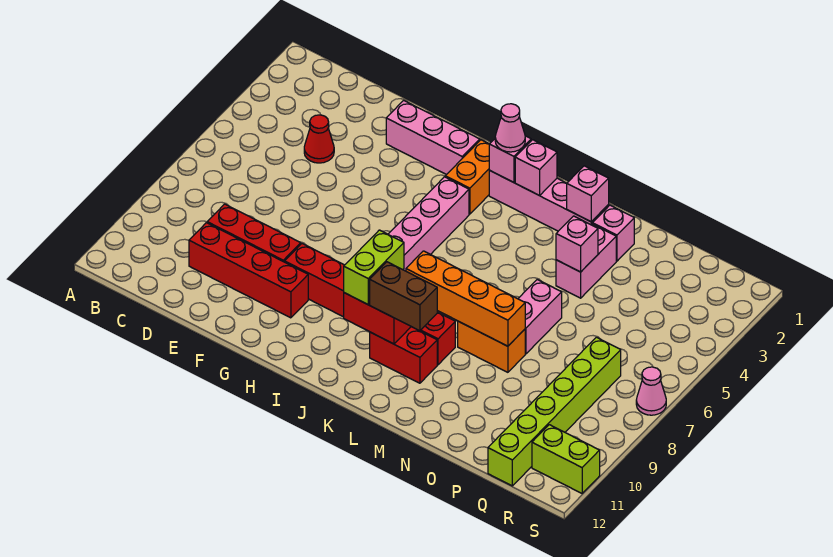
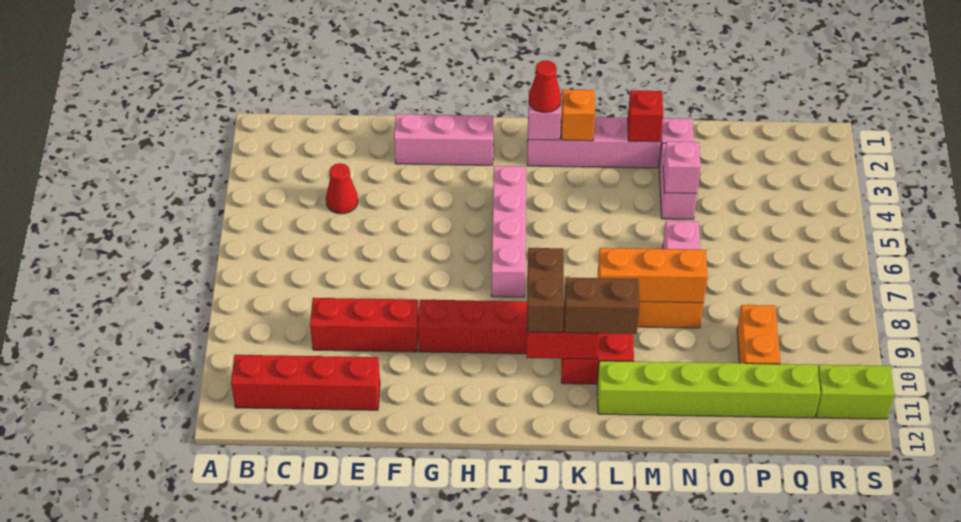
red brick D10:G10 level 1 -> red brick B11:E11 level 1
orange brick I2:I3 level 1 -> orange brick P9:P10 level 1
pink cone J2 level 3 -> red cone J2 level 3
lime brick J9:J10 level 3 -> brown brick J9:J10 level 3
pink brick K2 level 2 -> orange brick K2 level 2
orange brick K8:N8 level 2 -> orange brick L8:N8 level 2
pink brick M2 level 2 -> red brick M2 level 2
lime brick Q7:Q12 level 1 -> lime brick L11:Q11 level 1
pink cone S7 level 1 -> none

